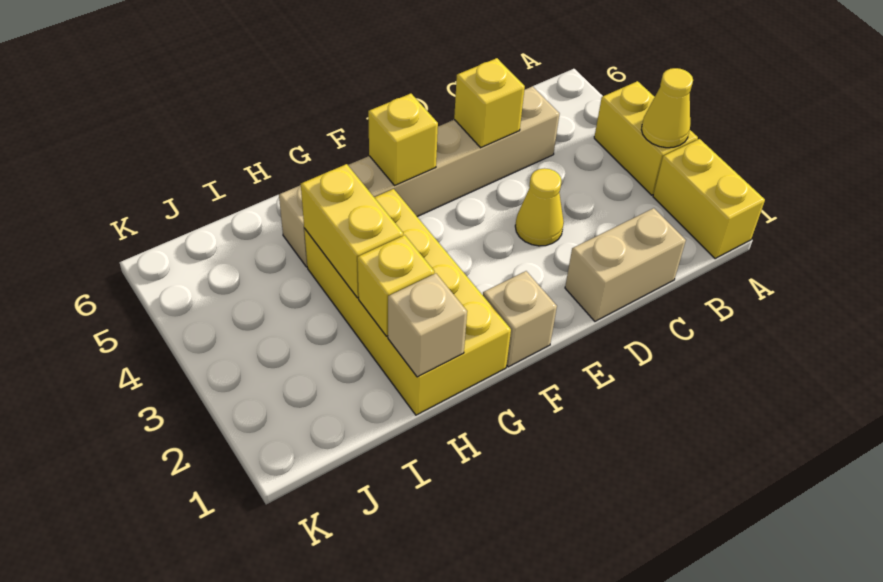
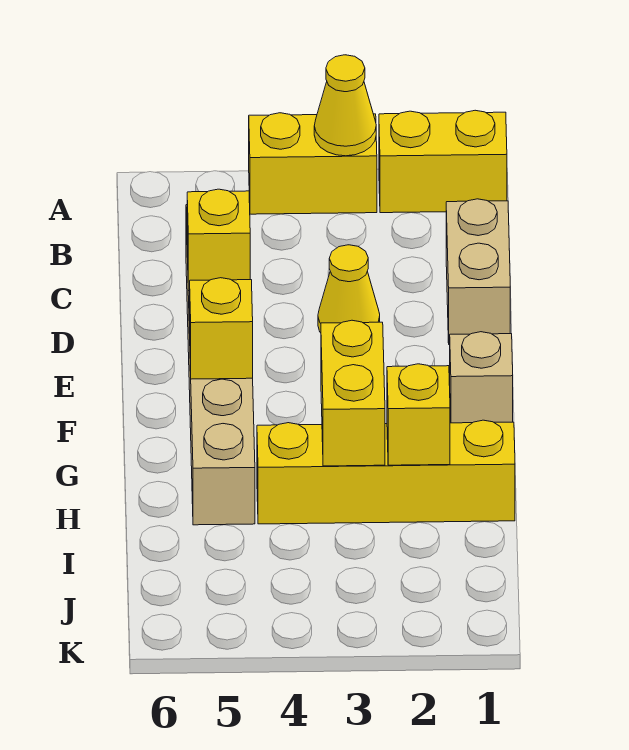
yellow brick G1:H4 level 1 -> yellow brick H1:H4 level 1
tan brick H1 level 2 -> none
yellow brick H3:H4 level 2 -> yellow brick G3:H3 level 2

